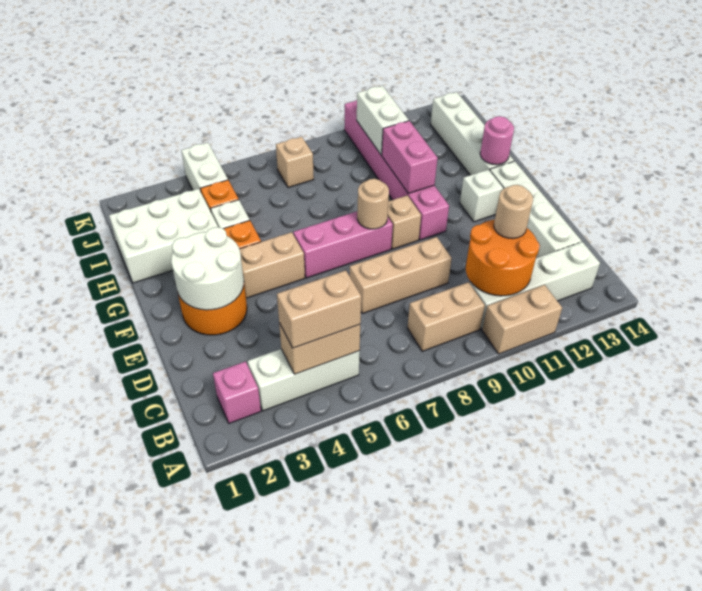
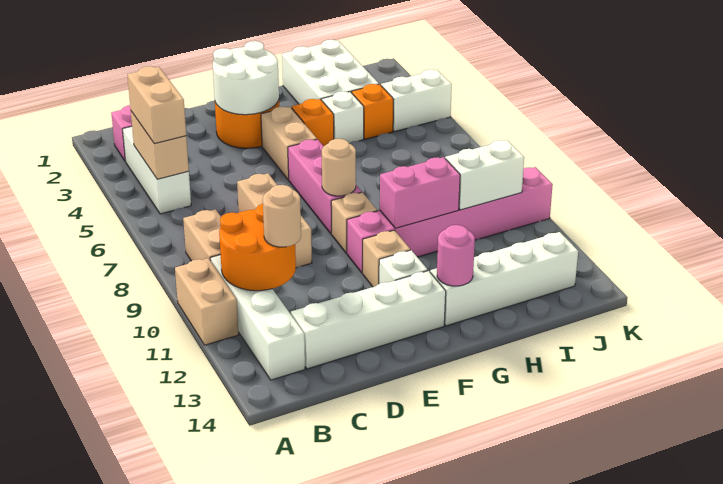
tan brick J7 level 1 -> tan brick F11 level 1

